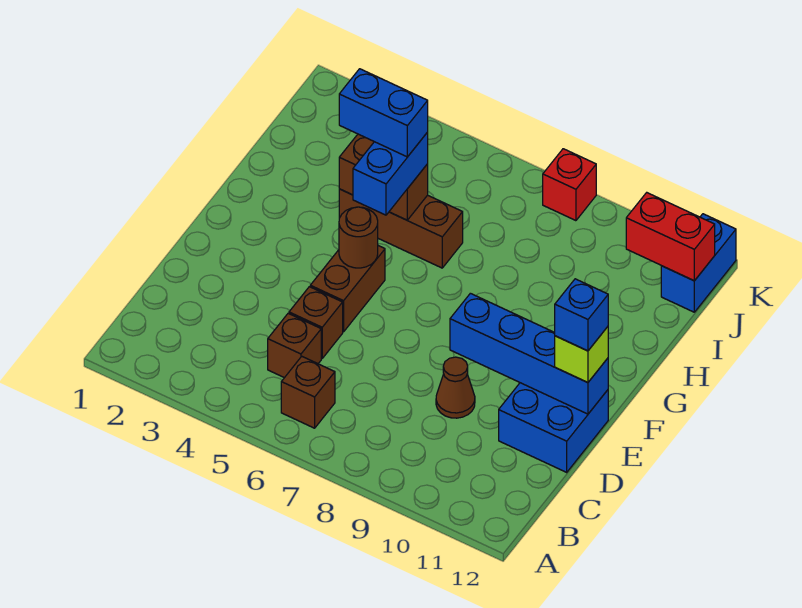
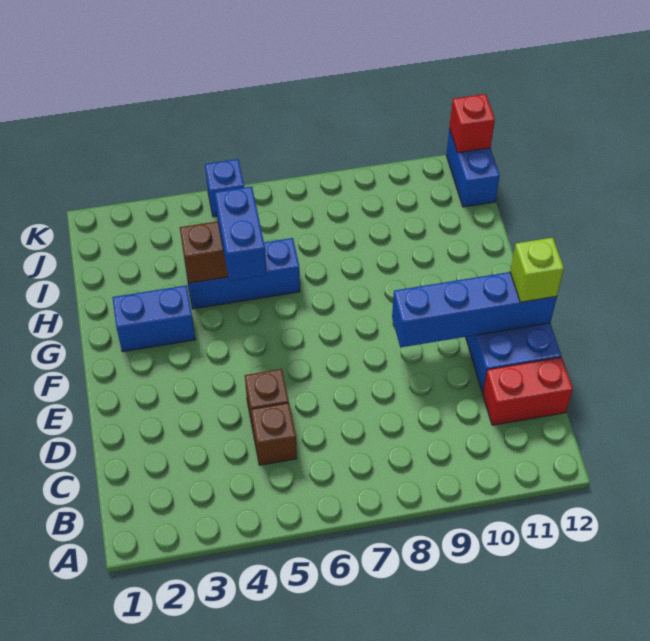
brown brick B6 level 1 -> none
brown cone D9 level 1 -> none
brown brick E5:F5 level 1 -> none
blue brick E12 level 4 -> blue brick K5 level 1
brown round brick F5 level 2 -> none
brown brick H4:H6 level 1 -> blue brick H4:H6 level 1
blue brick H4:H5 level 4 -> blue brick G2:G3 level 1
red brick J11:J12 level 2 -> red brick C11:C12 level 1
red brick K8 level 1 -> red brick K12 level 2

